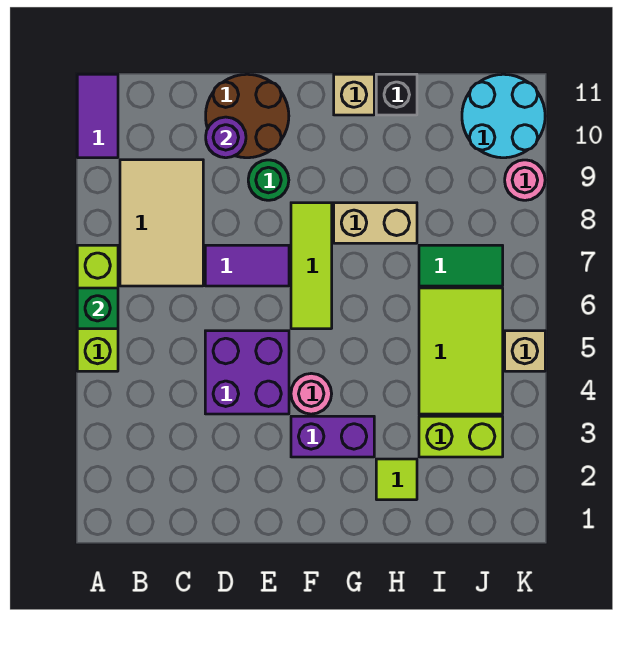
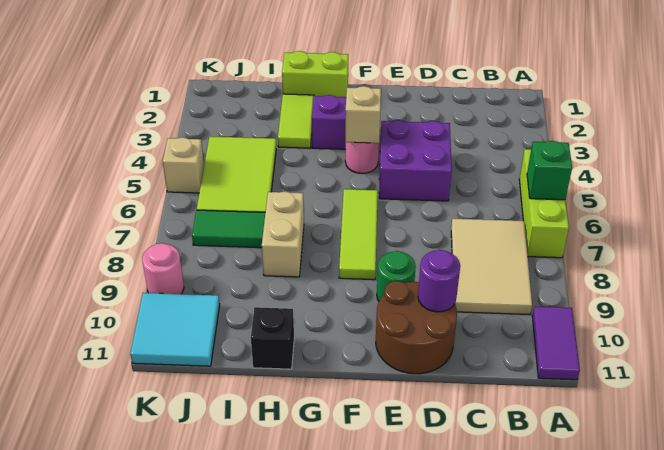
purple tile D7:E7 level 1 -> none
tan brick G8:H8 level 1 -> tan brick H7:H8 level 1
tan brick G11 level 1 -> tan brick F4 level 2
lime tile H2 level 1 -> lime tile H2:H3 level 1
lime brick I3:J3 level 1 -> lime brick G1:H1 level 1
cyan round brick J10:K11 level 1 -> cyan tile J10:K11 level 1

